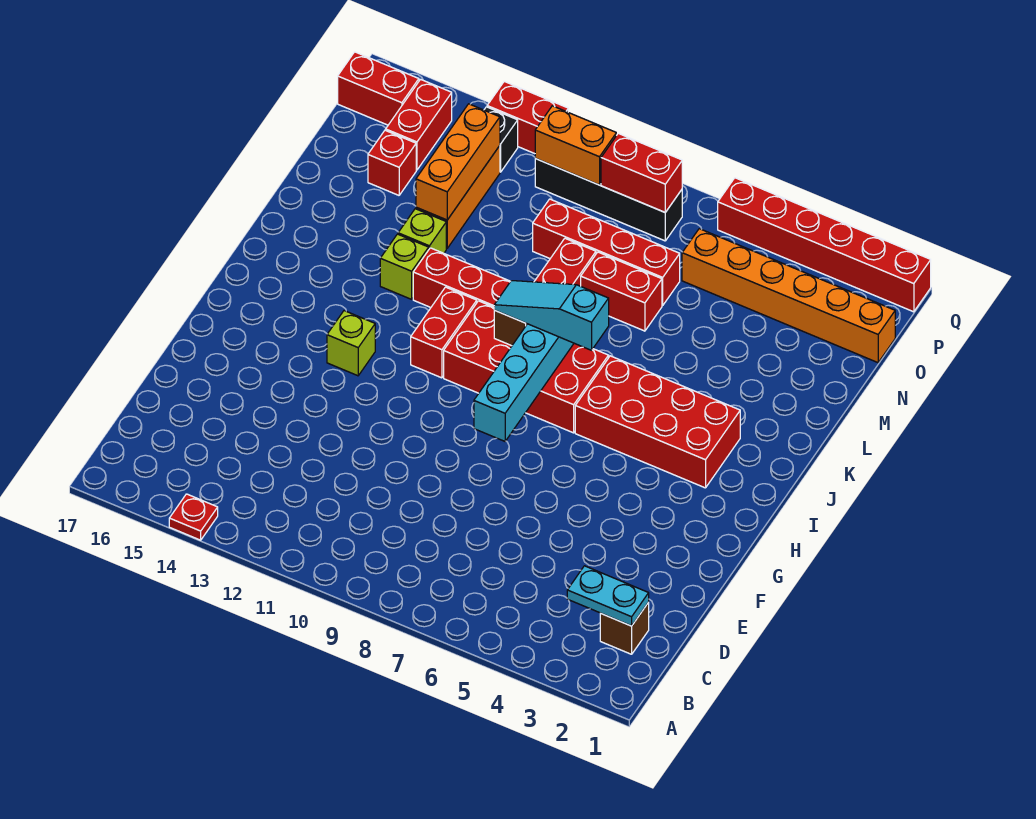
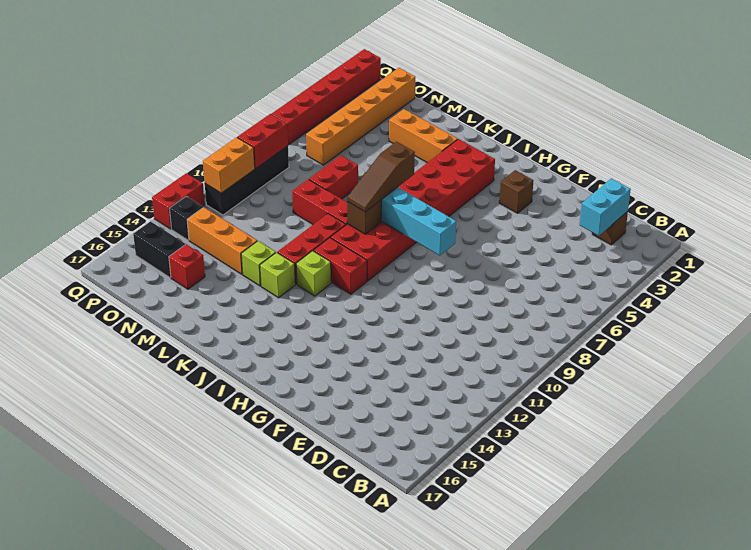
red plate A14 level 1 -> none
cyan plate C2:C3 level 2 -> cyan brick C2:C3 level 2
none -> brown brick G3 level 1
lime brick H13 level 1 -> lime brick J12 level 1
cyan slope J7:J9 level 3 top 7 -> brown slope J7:J9 level 3 top 7
orange brick M13:O13 level 2 -> orange brick K3:M3 level 1
red brick N7:N10 level 1 -> none
red brick O15:P15 level 1 -> black brick O15:P15 level 1
red brick P16:P17 level 1 -> none

